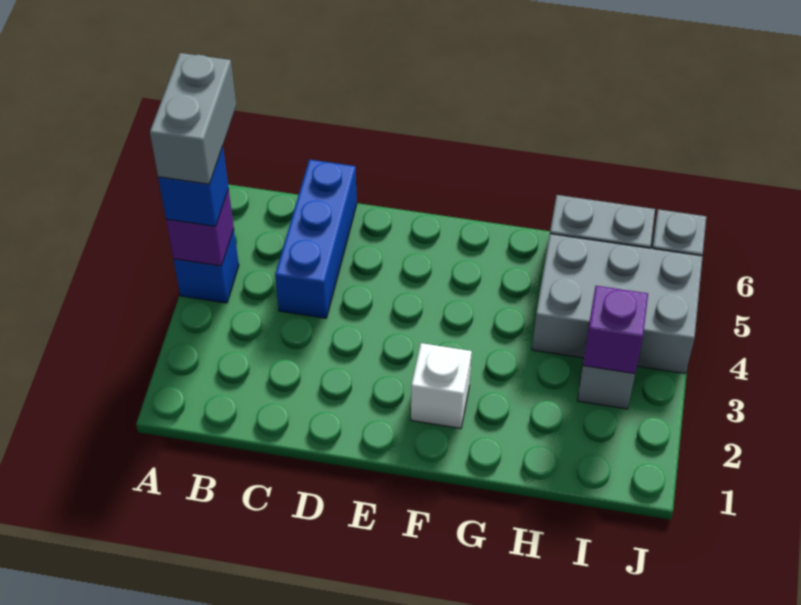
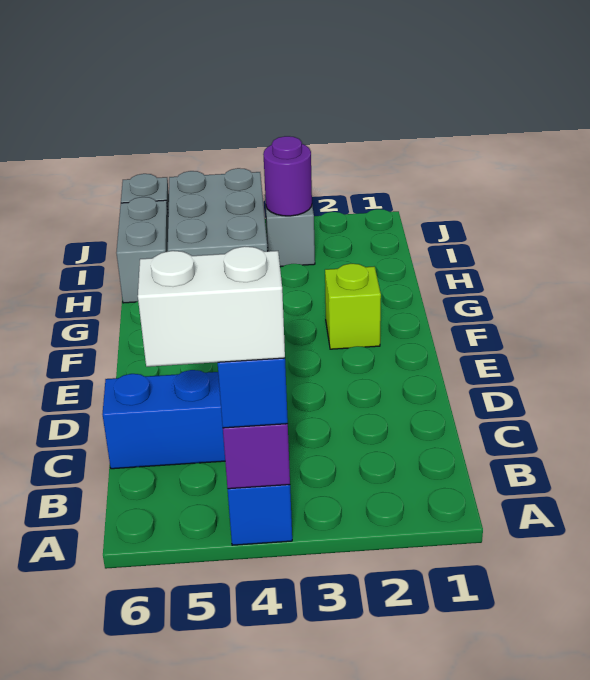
grey brick A4:A5 level 4 -> white brick A4:A5 level 4
white brick F2 level 1 -> lime brick F2 level 1
purple brick I3 level 2 -> purple round brick I3 level 2

